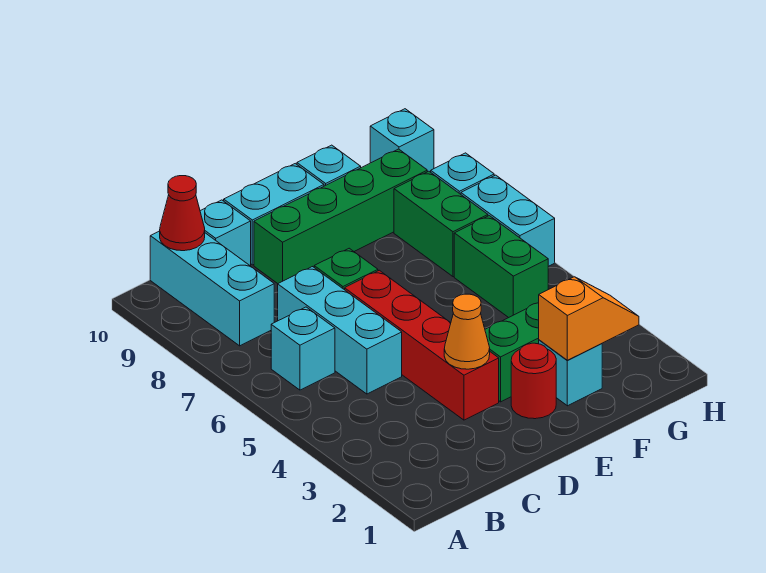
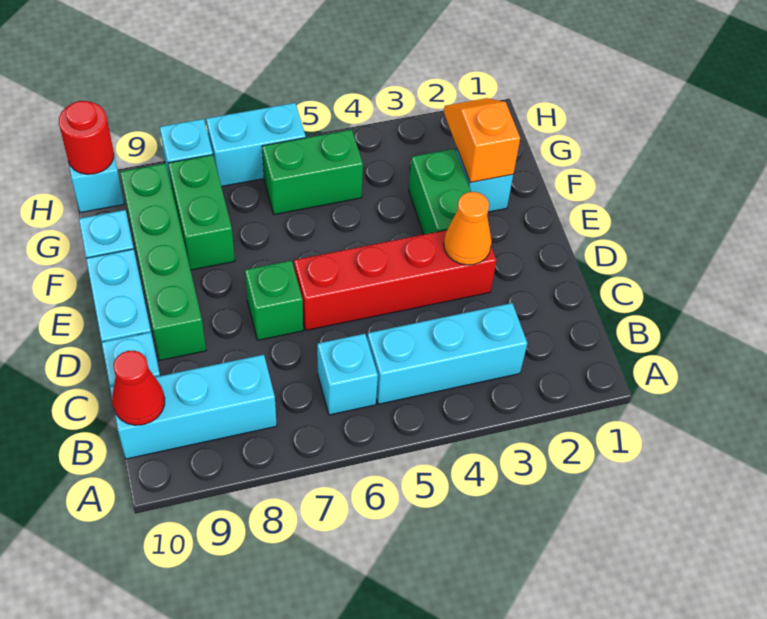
cyan brick C5:C7 level 1 -> cyan brick B3:B5 level 1
red round brick E2 level 1 -> red round brick H10 level 2
green brick G7:G8 level 1 -> green brick F8:G8 level 1

